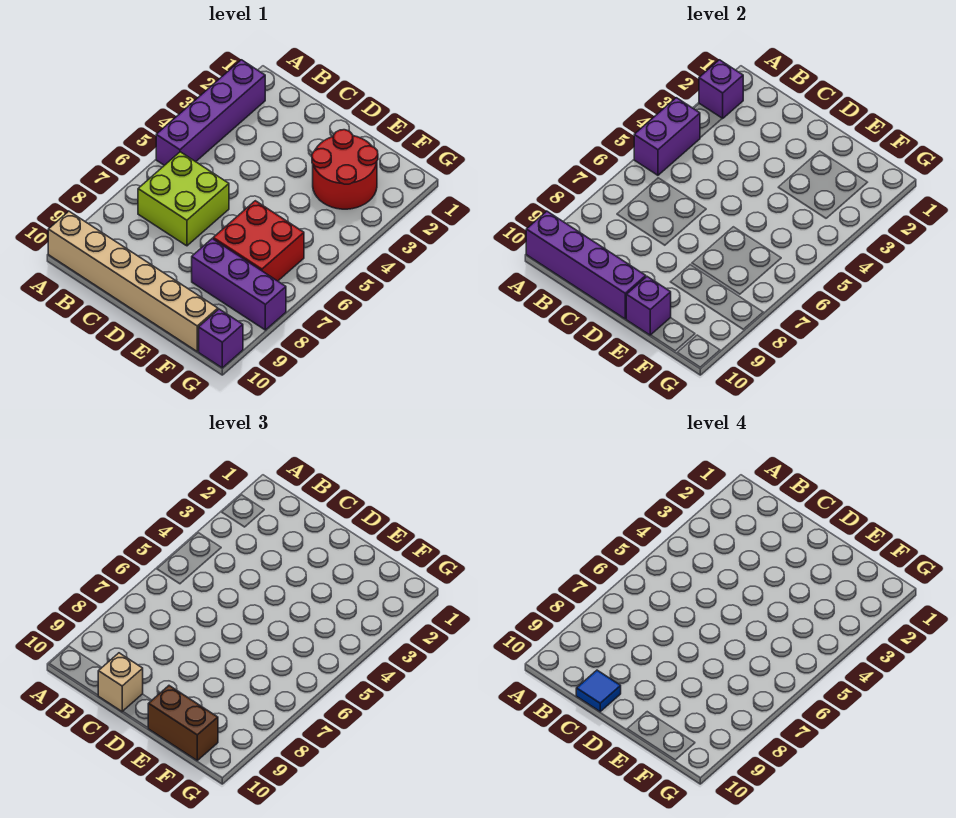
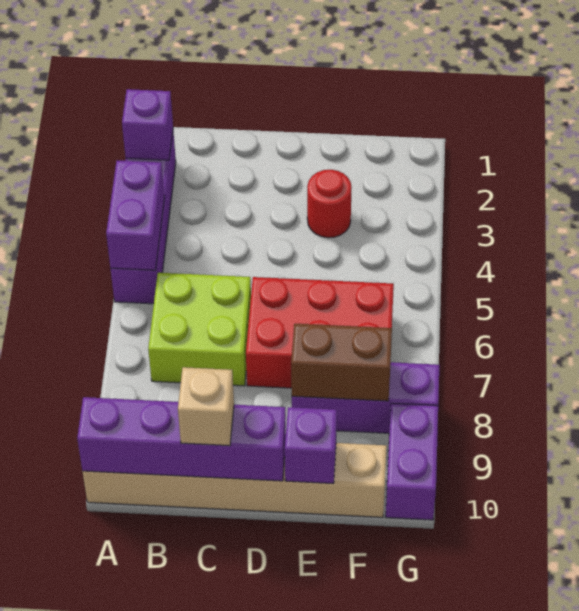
blue tile C10 level 4 -> none
red round brick E2:F3 level 1 -> red round brick E3 level 1
red brick E6:F7 level 1 -> red brick D6:F7 level 1
brown brick E10:F10 level 3 -> brown brick E8:F8 level 2
purple brick G10 level 1 -> purple brick G9:G10 level 1

